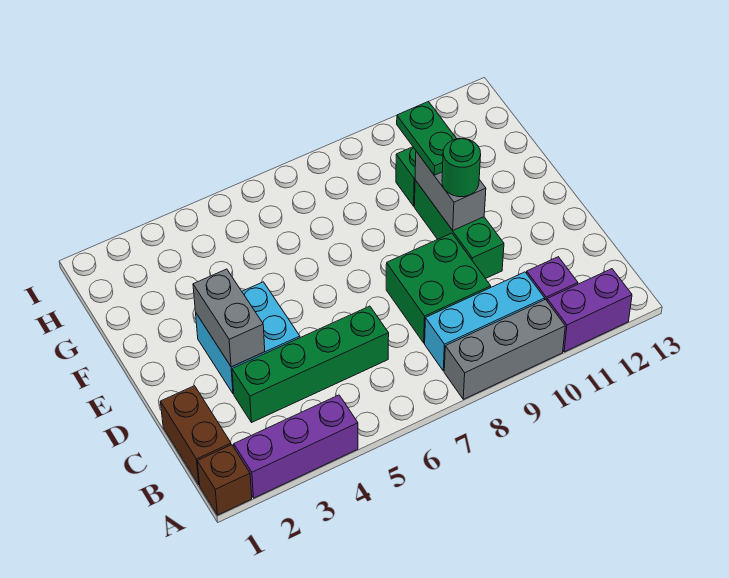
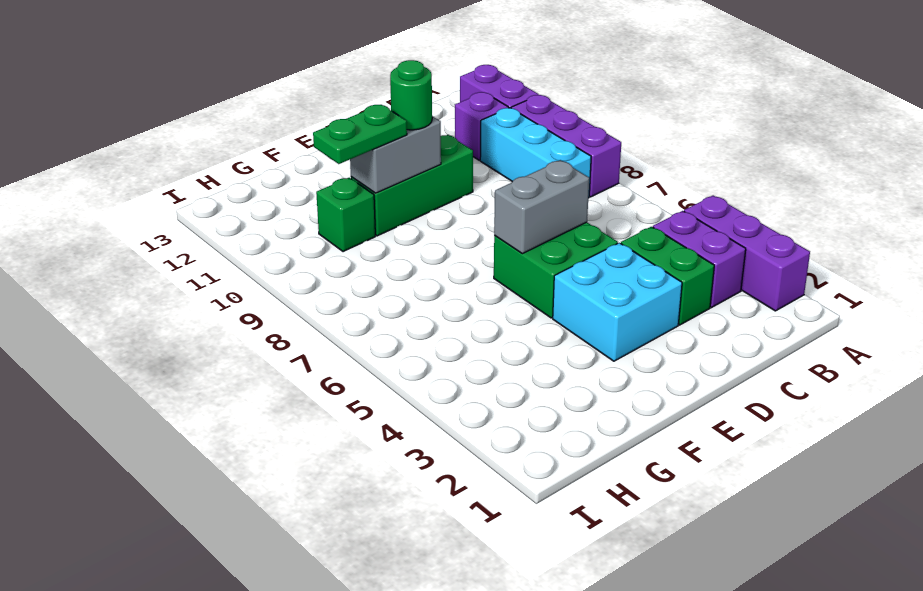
brown brick A1 level 1 -> none
grey brick A8:A10 level 1 -> purple brick A8:A10 level 1
brown brick B1:C1 level 1 -> none
none -> purple brick B3:B4 level 1
green brick C3:C6 level 1 -> green brick C3:C4 level 1
green brick C8:D9 level 1 -> green brick D5:E6 level 1
grey brick D3:E3 level 2 -> grey brick D6:E6 level 2

